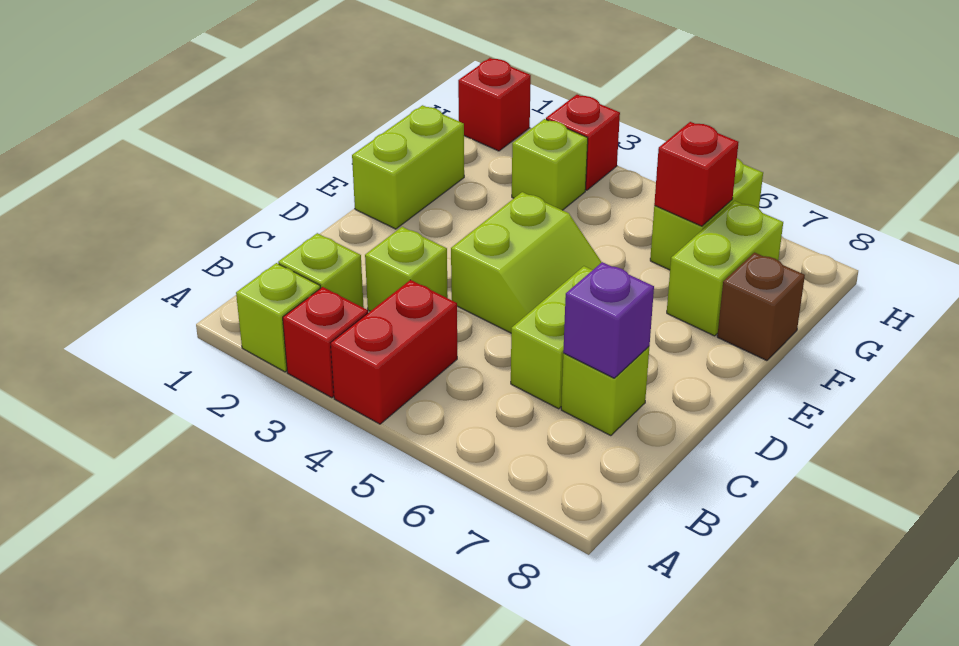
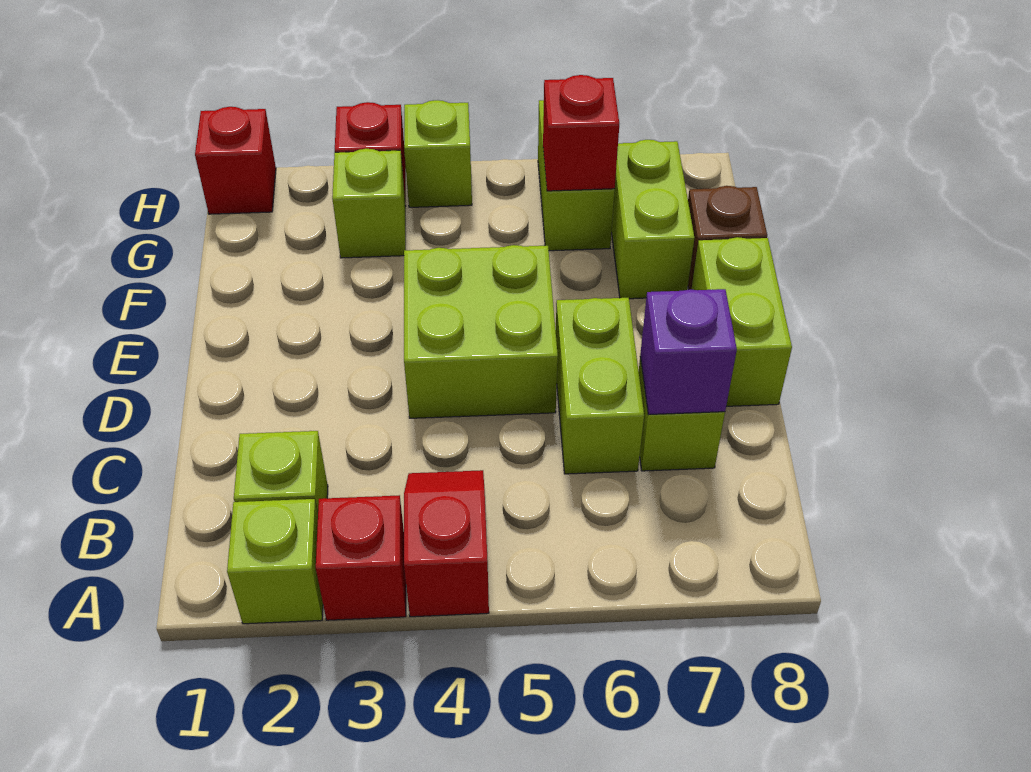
red brick A4:B4 level 1 -> red slope A4:B4 level 1 top A
lime brick C3 level 1 -> lime brick H4 level 1
lime slope D4:E5 level 1 top 4 -> lime brick D4:E5 level 1
lime brick E1:F1 level 1 -> lime brick D8:E8 level 1

